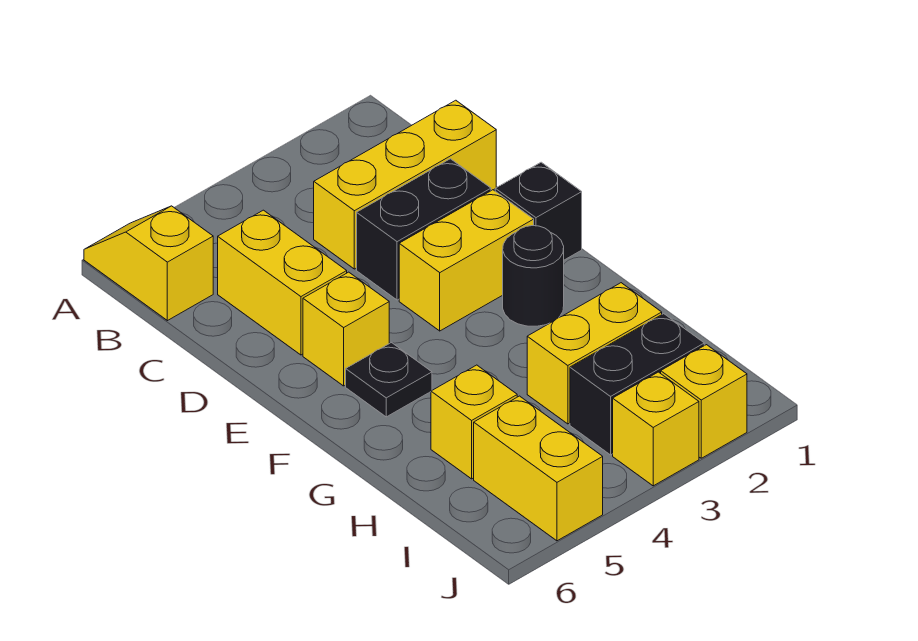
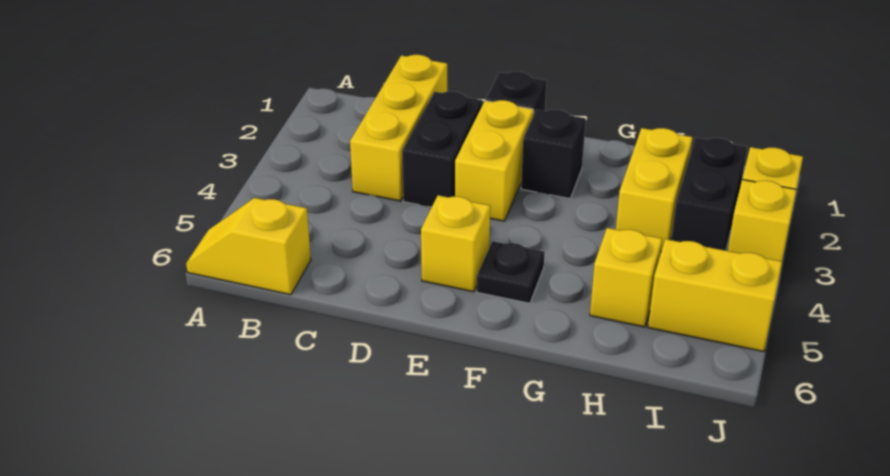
yellow brick C5:D5 level 1 -> none
black round brick F2 level 1 -> black brick F2 level 1

